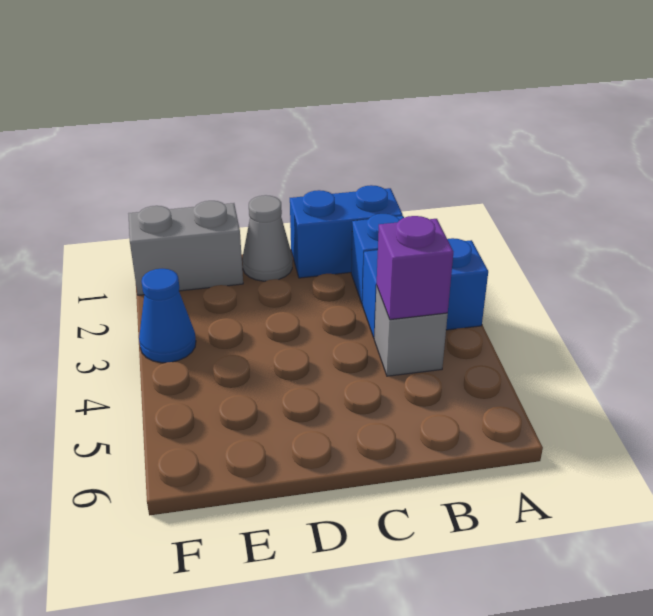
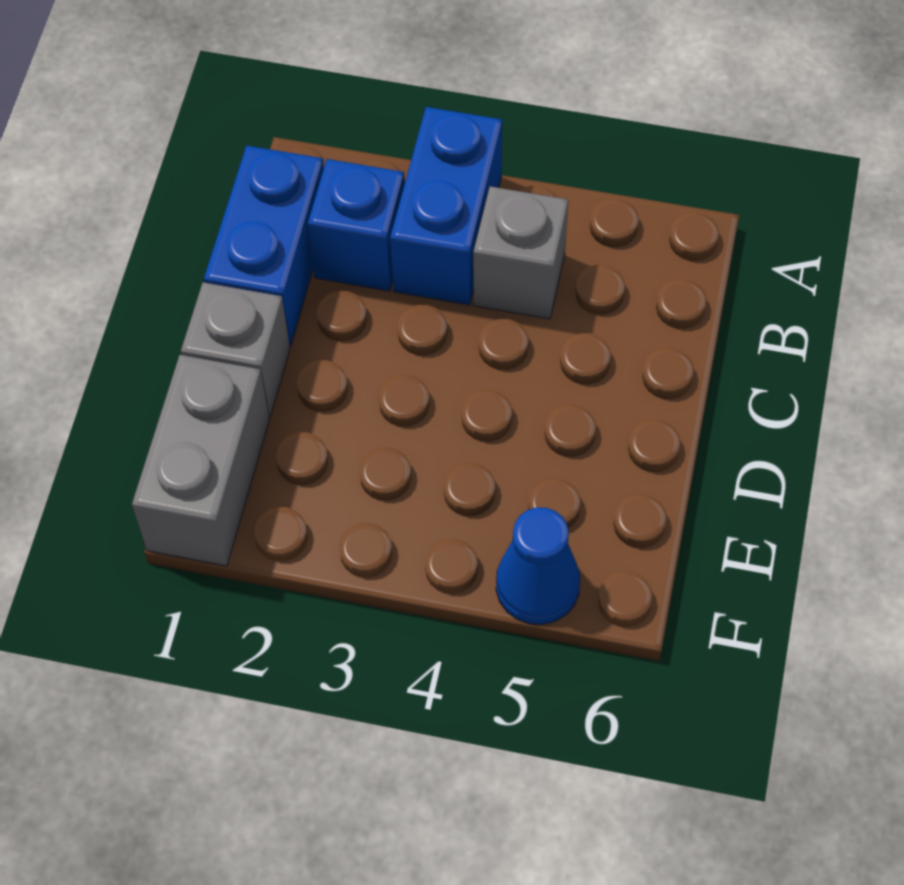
purple brick B4 level 2 -> none
grey cone D1 level 1 -> grey brick D1 level 1
blue cone F3 level 1 -> blue cone F5 level 1

